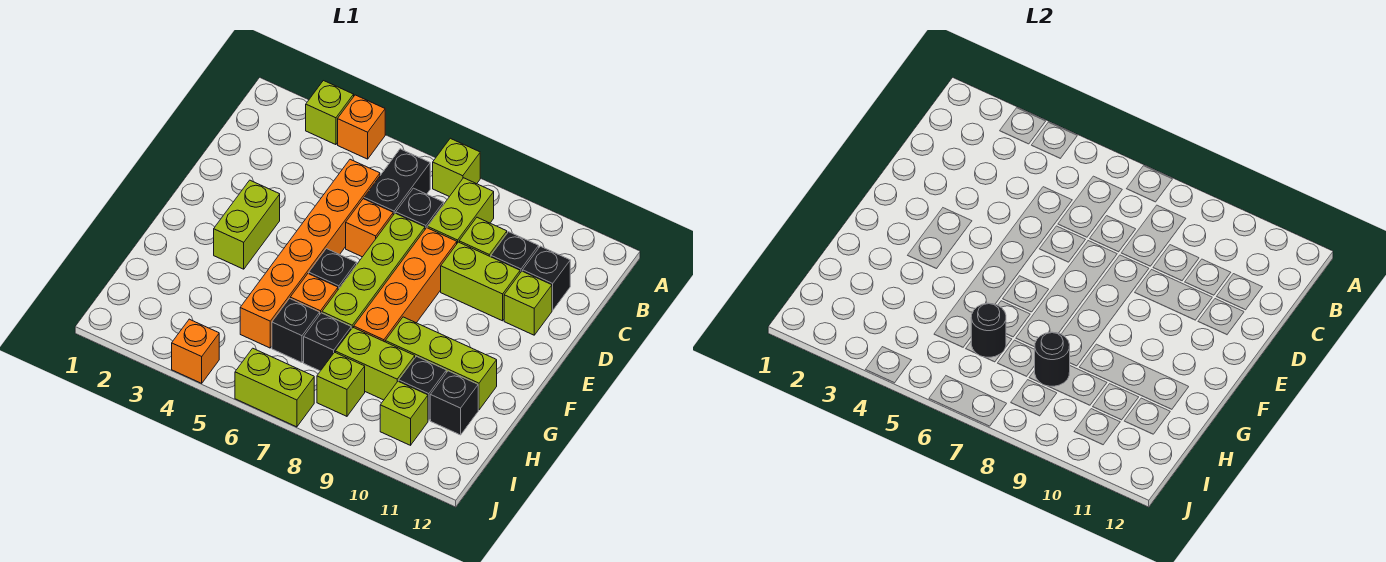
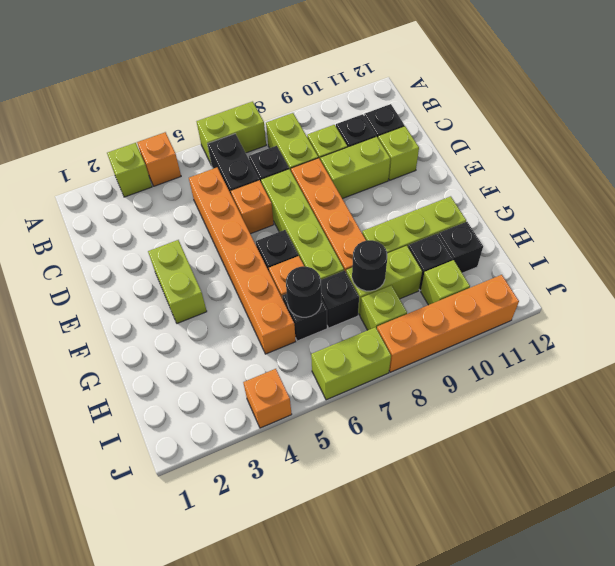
lime brick A7 level 1 -> lime brick A6:A7 level 1
none -> orange brick J8:J11 level 1

